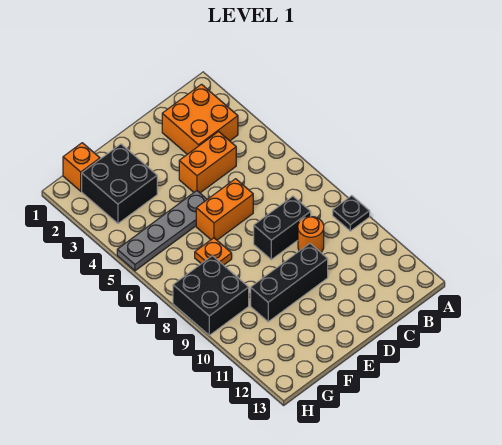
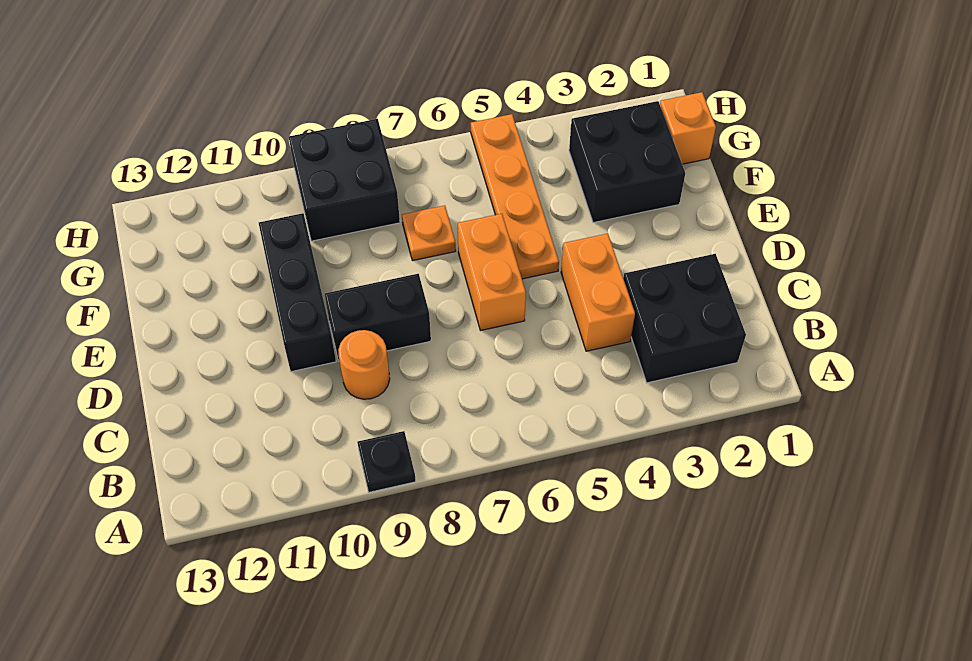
orange brick B2:C3 level 1 -> black brick B2:C3 level 1
black brick C8:D8 level 1 -> black brick D8:D9 level 1
grey plate E5:H5 level 1 -> orange plate E5:H5 level 1

